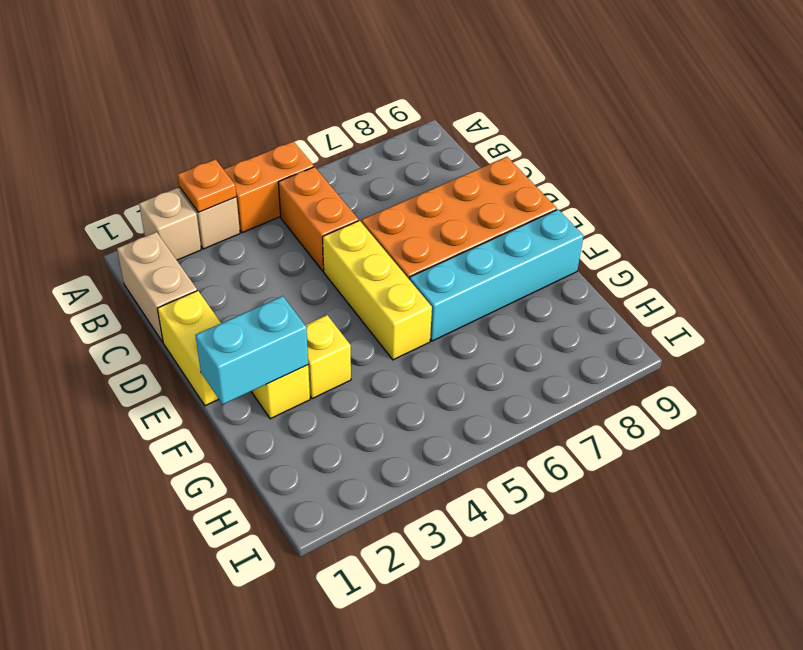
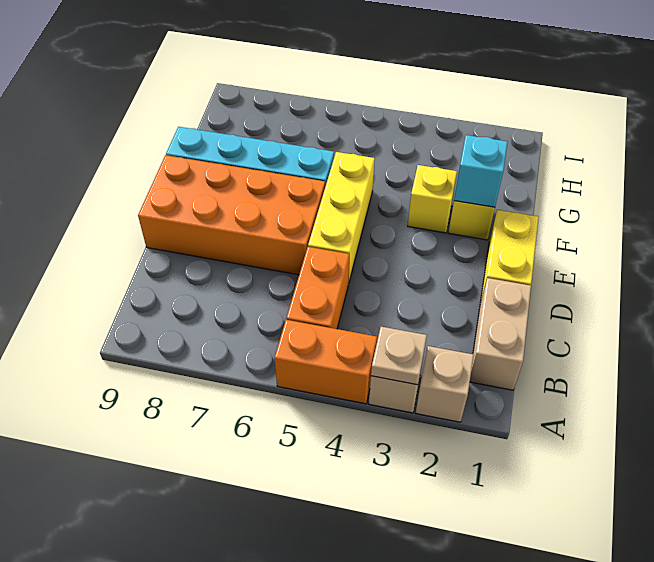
orange plate A3 level 2 -> tan plate A3 level 2
cyan brick F1:F2 level 2 -> cyan brick F2 level 2

